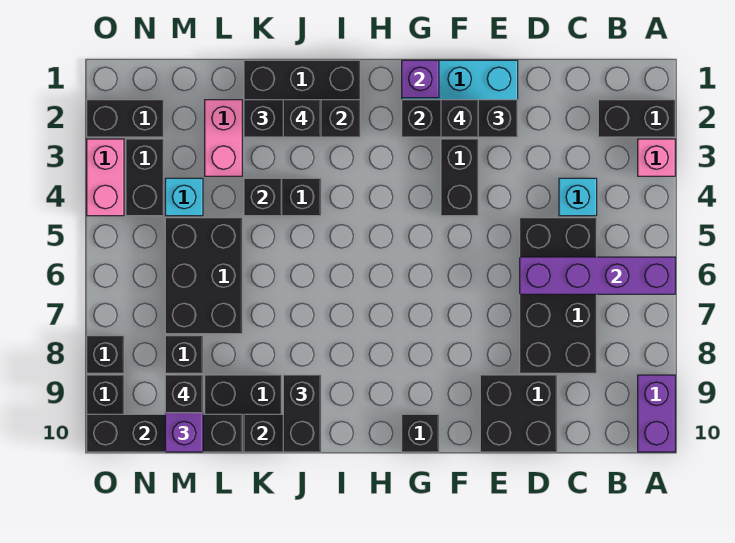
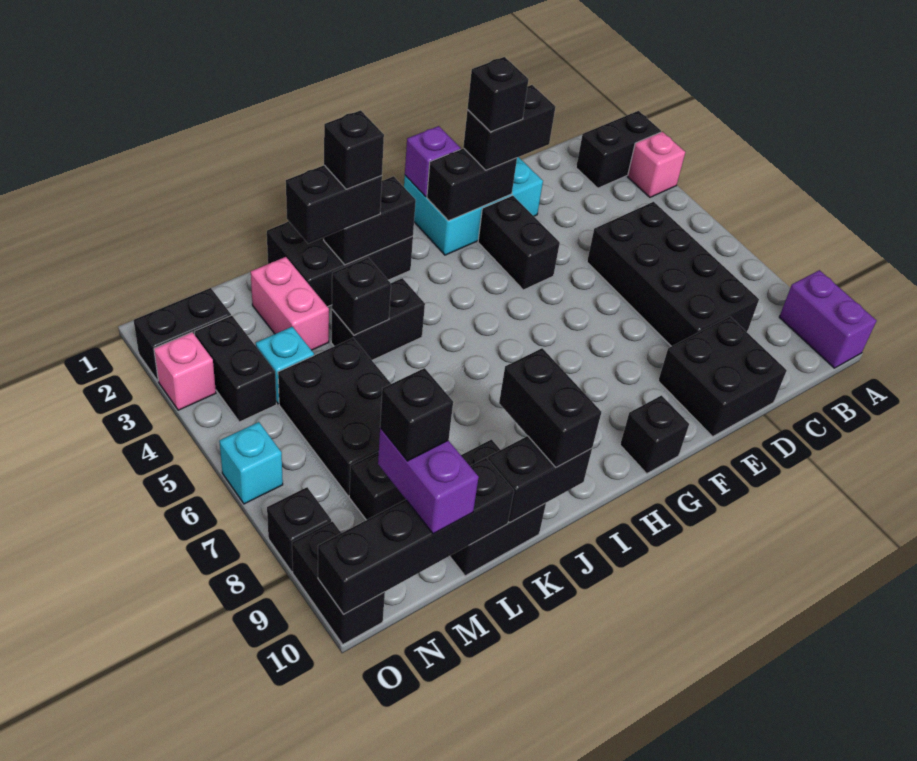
purple brick A6:D6 level 2 -> none
cyan brick C4 level 1 -> cyan brick O6 level 1
pink brick O3:O4 level 1 -> pink brick O3 level 1

